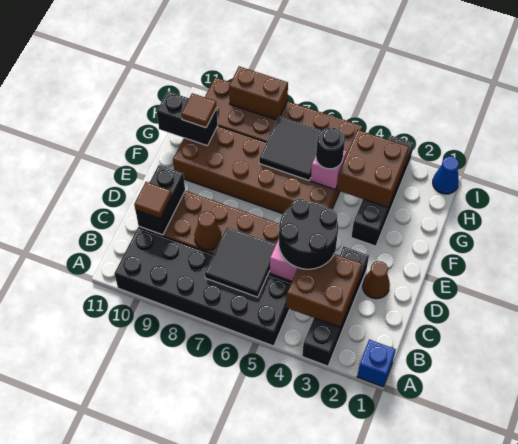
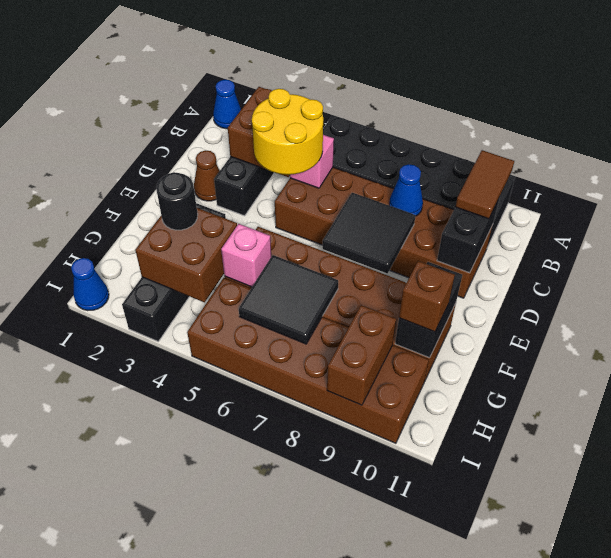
blue brick A1 level 1 -> blue cone A1 level 1
black tile B6:C7 level 2 -> black tile D7:E8 level 2
black round brick C4:D5 level 3 -> yellow round brick C4:D5 level 3
brown cone C8 level 2 -> blue cone C8 level 2
brown tile C10 level 3 -> brown tile B10:C10 level 3
black round brick G5 level 3 -> black round brick G3 level 3
black brick G10:G11 level 2 -> black brick F10:G10 level 2
brown tile G10 level 3 -> brown brick G10 level 3
brown brick I8:I9 level 2 -> brown brick H9:I9 level 2

